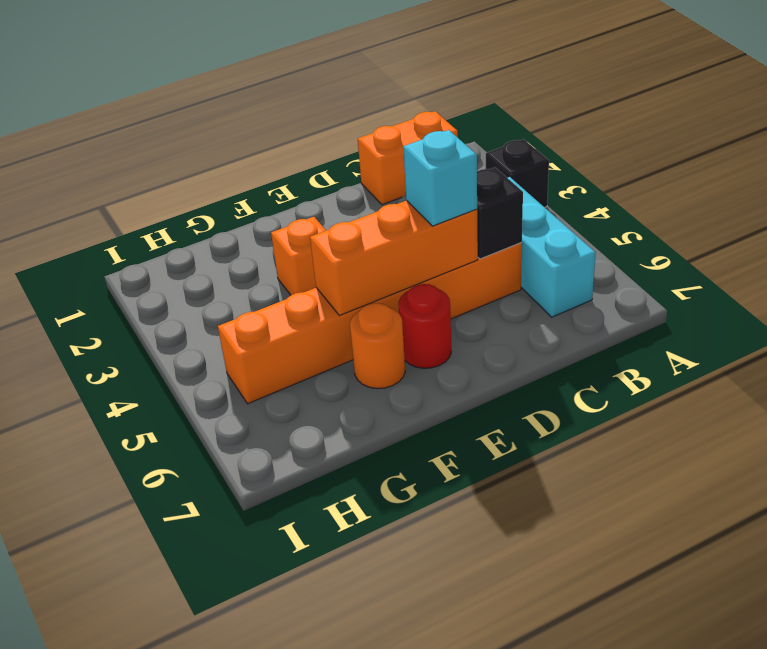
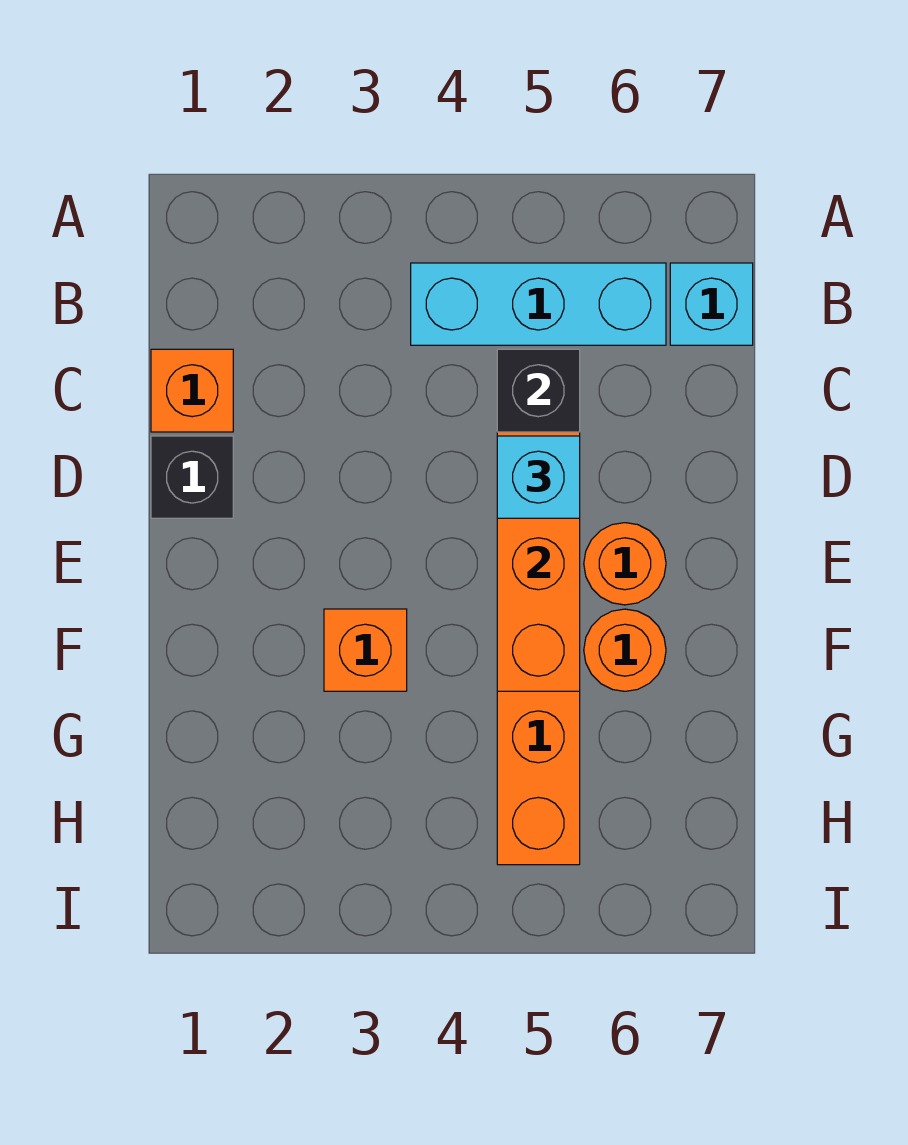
black brick A3 level 1 -> black brick D1 level 1
orange brick B1:C1 level 1 -> orange brick C1 level 1
none -> cyan brick B7 level 1
red round brick E6 level 1 -> orange round brick E6 level 1

